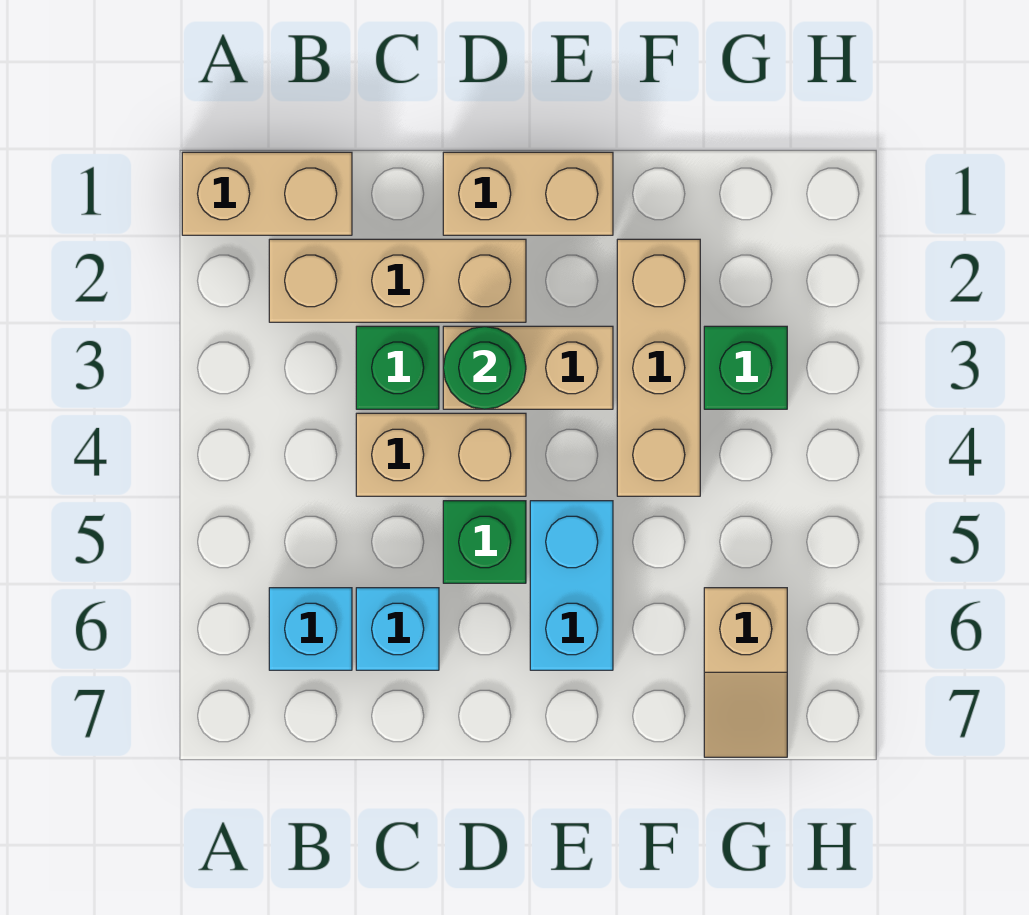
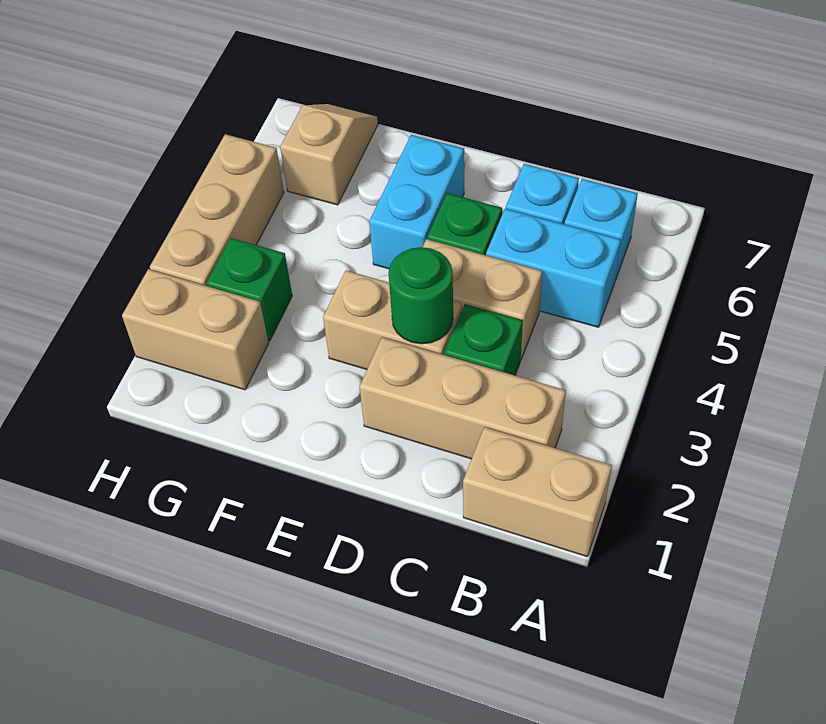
none -> cyan brick B5:C5 level 1
tan brick D1:E1 level 1 -> tan brick G2:H2 level 1
tan brick F2:F4 level 1 -> tan brick H3:H5 level 1

